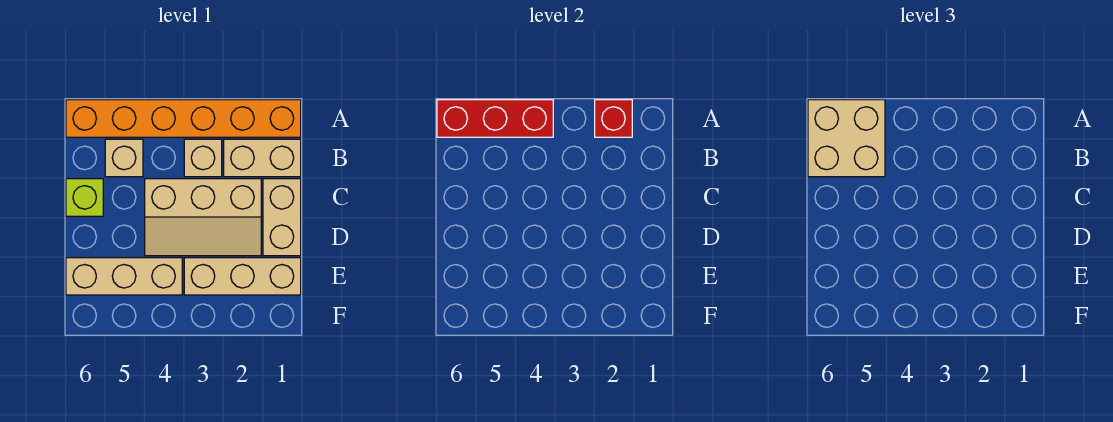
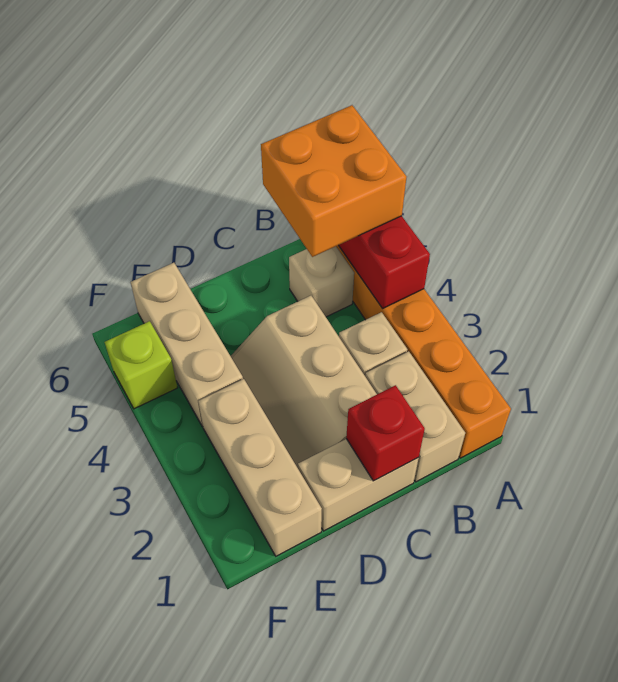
red brick A2 level 2 -> red brick C1 level 2
tan brick A5:B6 level 3 -> orange brick A5:B6 level 3
lime brick C6 level 1 -> lime brick F5 level 1

